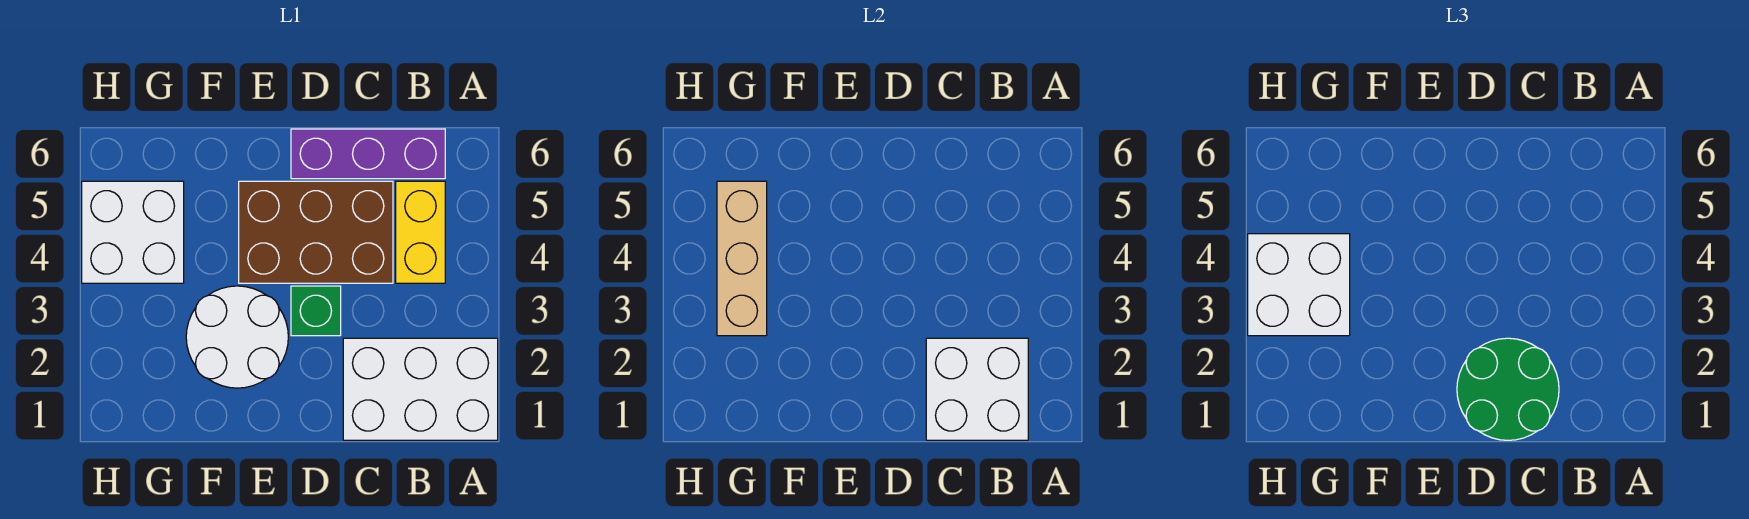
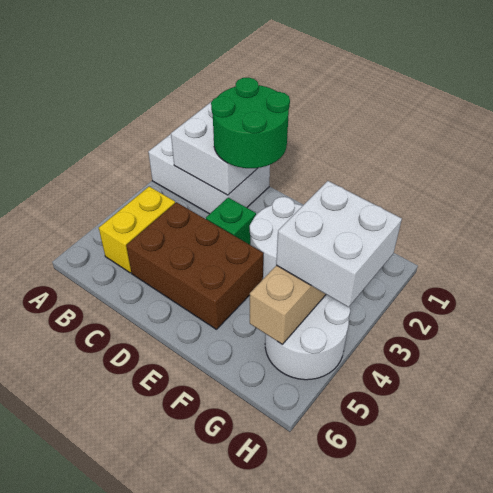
purple brick B6:D6 level 1 -> none
white brick G4:H5 level 1 -> white round brick G4:H5 level 1

